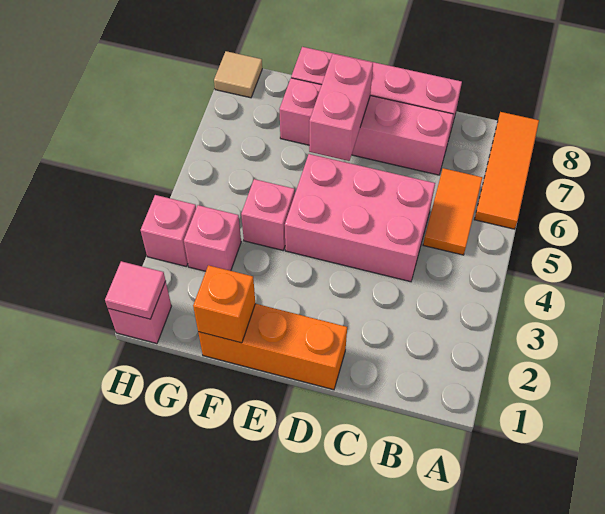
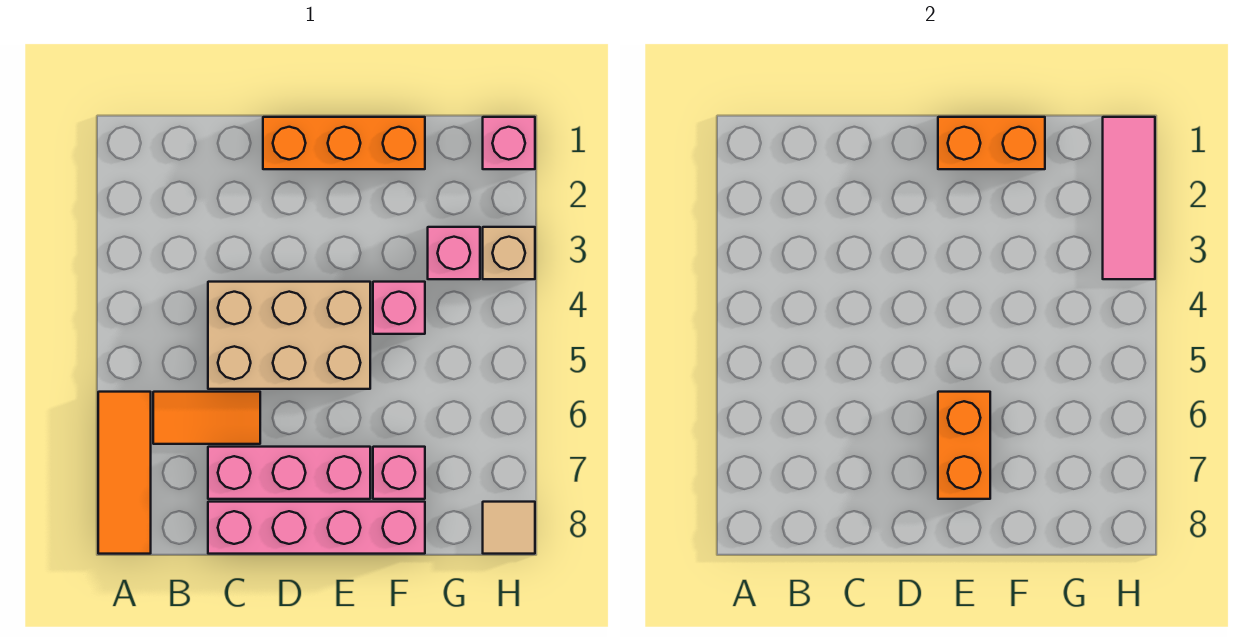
orange tile B5:B6 level 1 -> orange tile B6:C6 level 1
pink brick C4:E5 level 1 -> tan brick C4:E5 level 1
pink brick E6:E7 level 2 -> orange brick E6:E7 level 2
orange brick F1 level 2 -> orange brick E1:F1 level 2
pink tile H1 level 2 -> pink tile H1:H3 level 2
pink brick H3 level 1 -> tan brick H3 level 1

